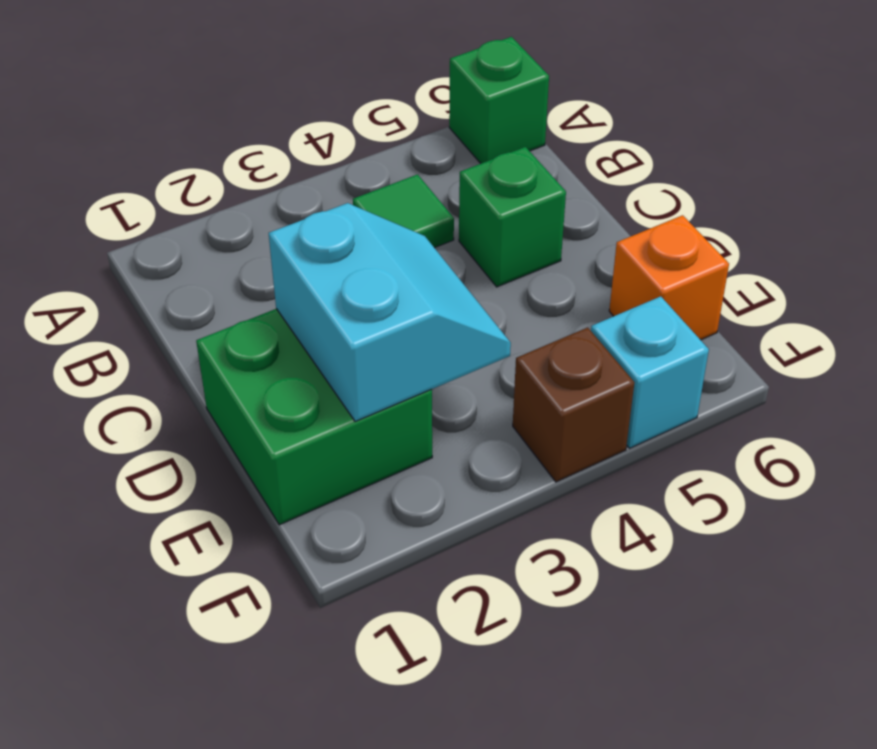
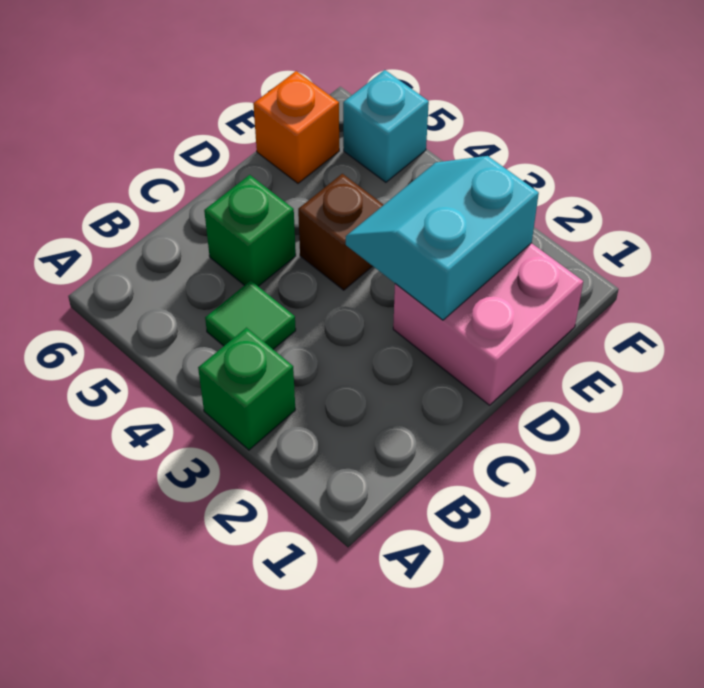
green brick A6 level 1 -> green brick A3 level 1
green brick D1:E2 level 1 -> pink brick D1:E2 level 1
brown brick F4 level 1 -> brown brick D4 level 1

